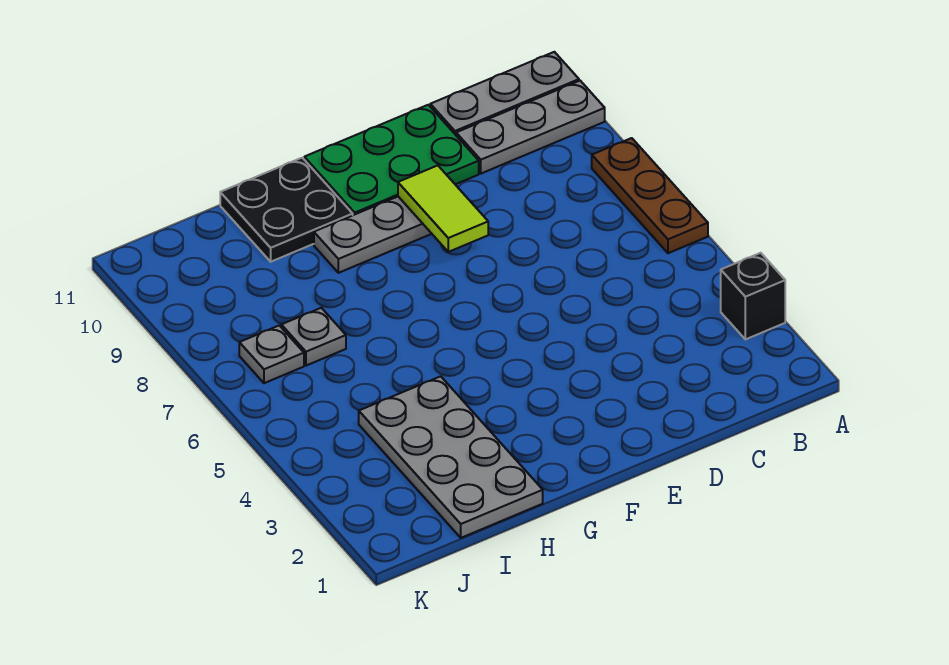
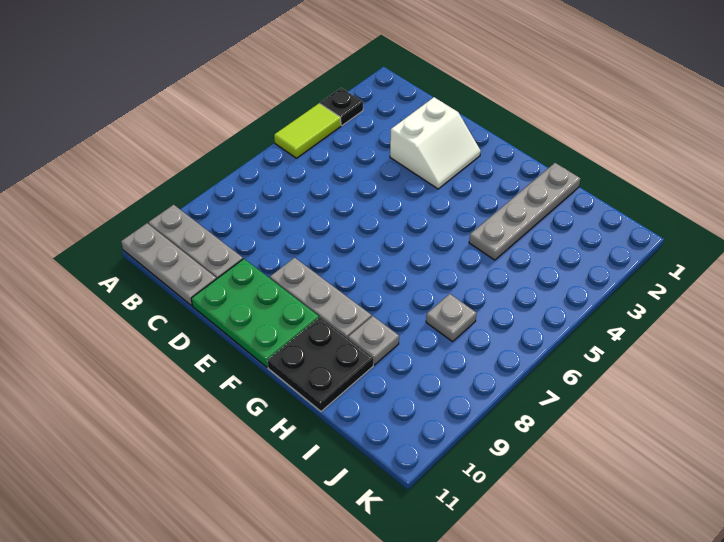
black brick A3 level 1 -> black plate A3 level 1
brown plate A6:A8 level 1 -> none
none -> white slope D2:E3 level 1 top D
lime tile E8:E9 level 2 -> lime tile A4:A5 level 1
grey plate H1:I4 level 1 -> grey plate H1:H4 level 1
grey plate J7 level 1 -> grey plate H9 level 1

